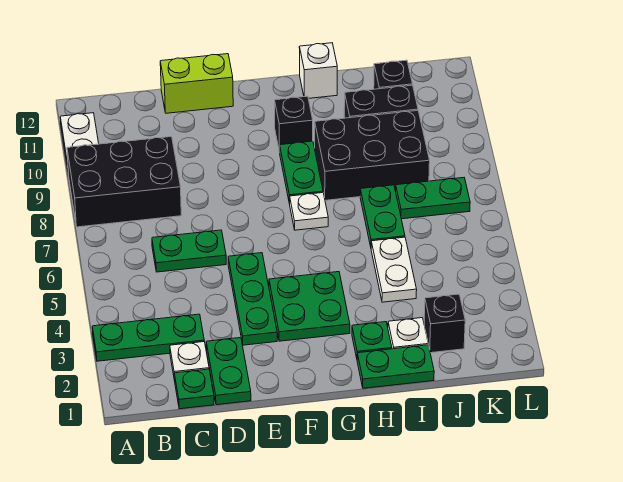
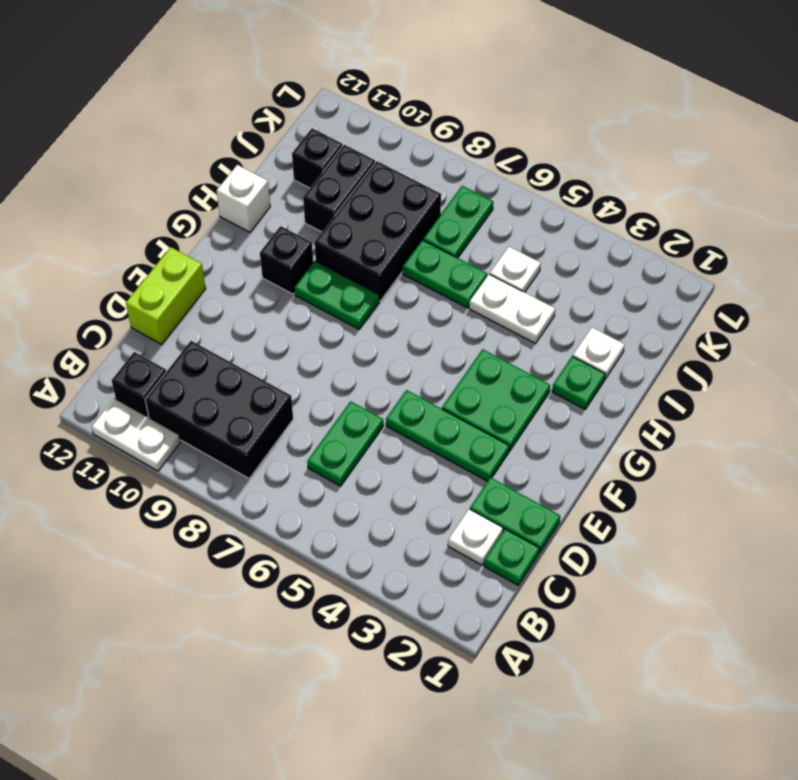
green plate A3:C3 level 1 -> none
black brick A8:C9 level 1 -> black brick B8:C10 level 1
white plate G7 level 1 -> white plate J5 level 1
green plate H1:I1 level 1 -> none
black brick J2 level 1 -> black brick B11 level 1

